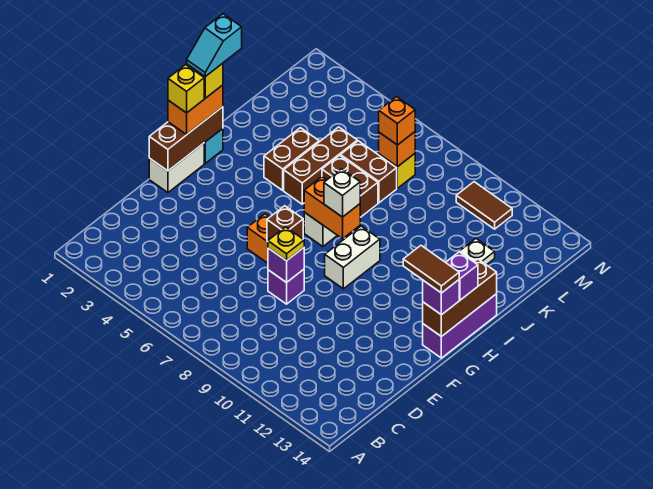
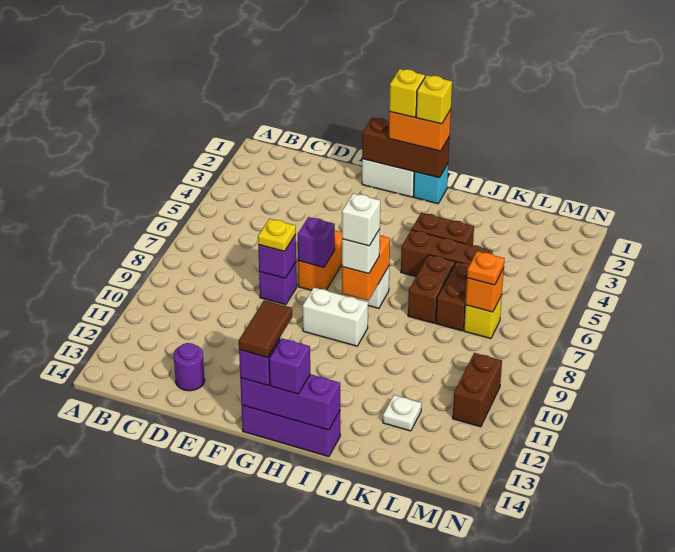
none -> purple round brick D13 level 1
brown brick F7 level 2 -> purple brick F7 level 2
brown brick G14:I14 level 2 -> purple brick G14:I14 level 2
cyan slope H1:I1 level 5 top I -> none
none -> white brick H8 level 4
orange brick L7 level 3 -> orange plate L7 level 3
brown tile M10:M11 level 1 -> brown brick M10:M11 level 1

